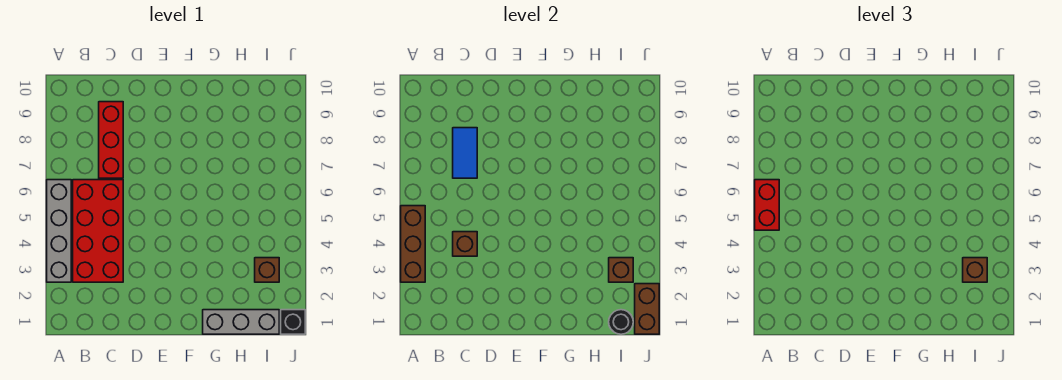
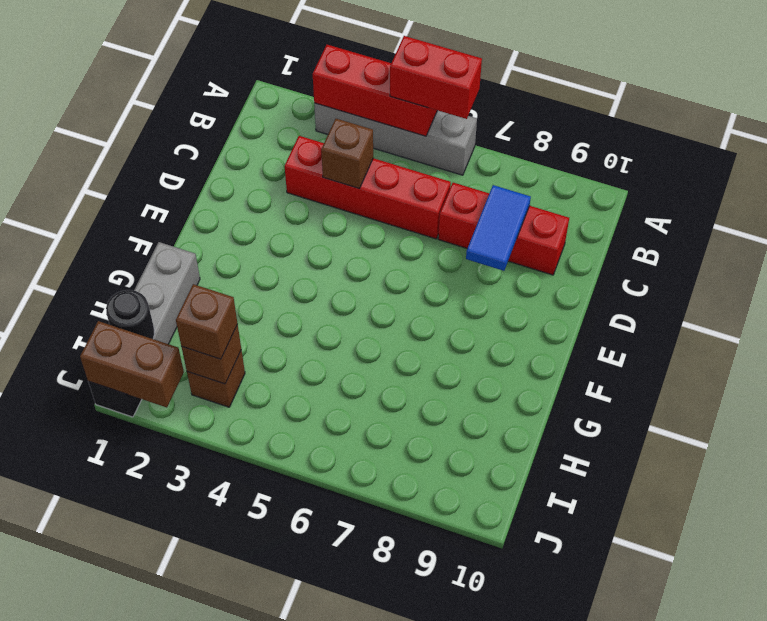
brown brick A3:A5 level 2 -> red brick A3:A5 level 2
red brick B3:C6 level 1 -> red brick C3:C6 level 1
blue tile C7:C8 level 2 -> blue tile C8:D8 level 2

